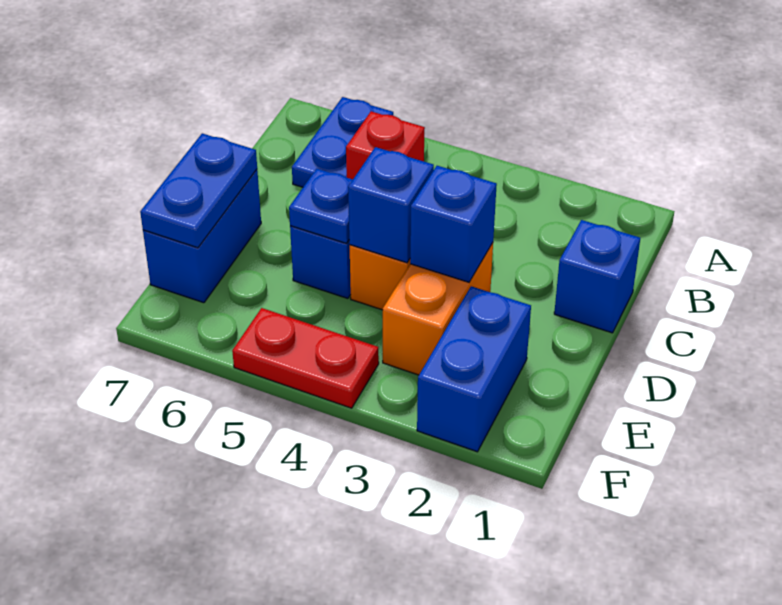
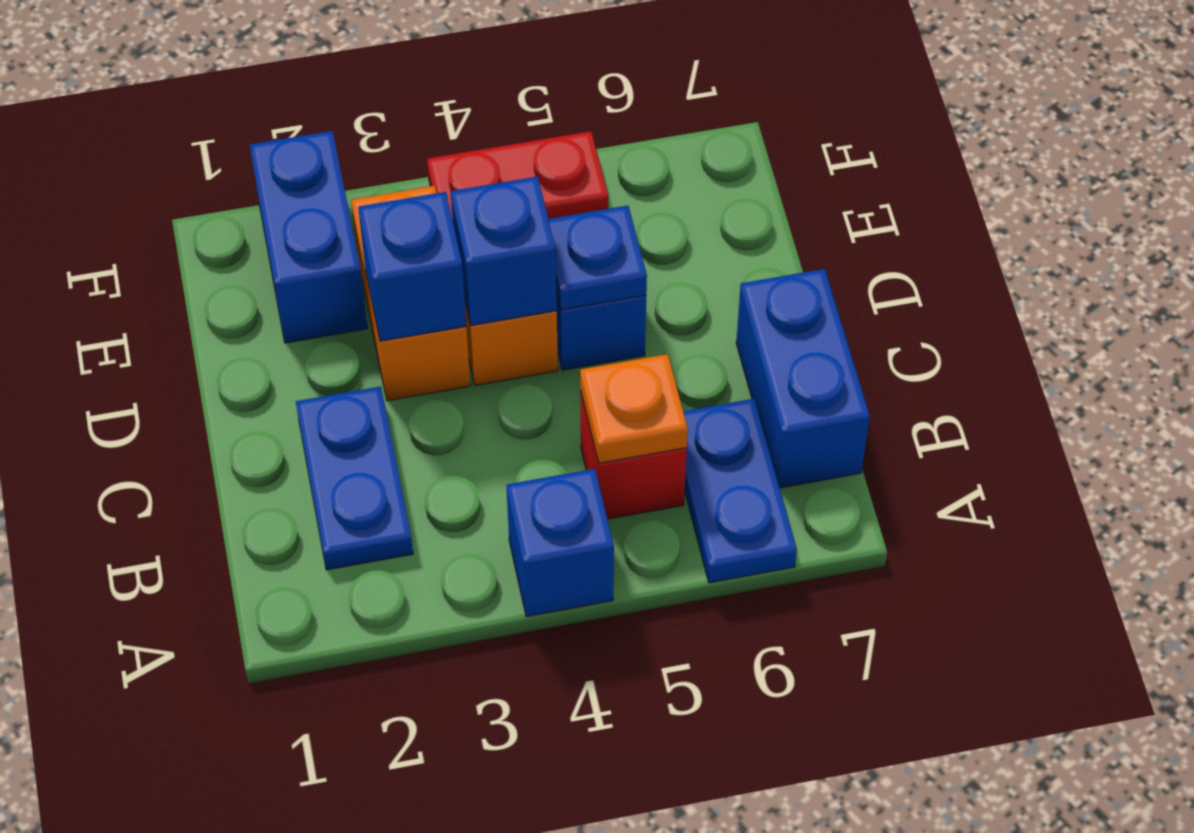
none -> orange plate B5 level 2
blue brick C1 level 1 -> blue brick A4 level 1
blue brick D7:E7 level 1 -> blue brick B7:C7 level 1
blue plate D7:E7 level 2 -> blue plate B2:C2 level 1

